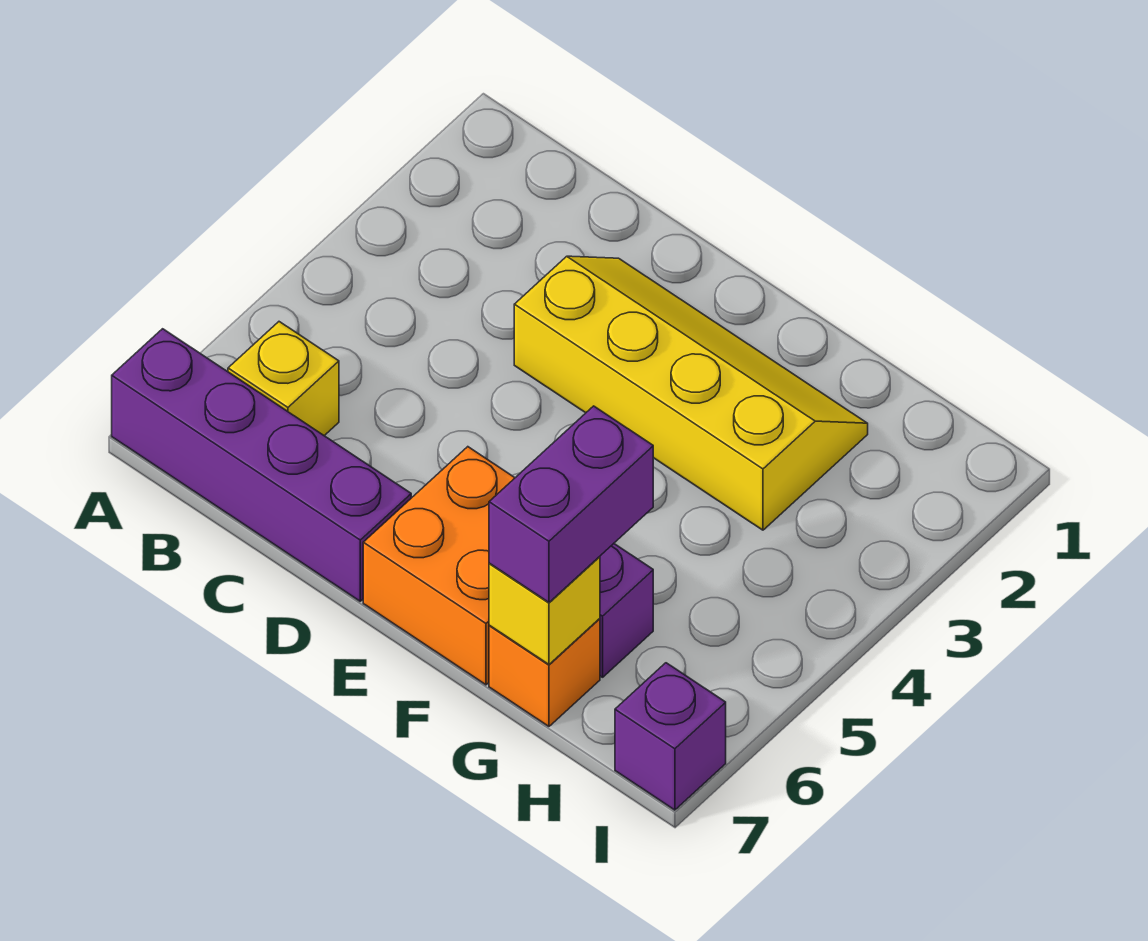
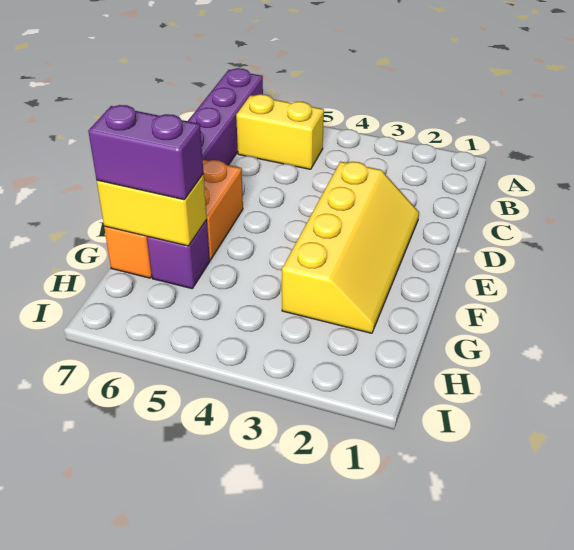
yellow brick B6 level 1 -> yellow brick B5:B6 level 1
yellow brick G7 level 2 -> yellow brick G6:G7 level 2
purple brick I7 level 1 -> none

